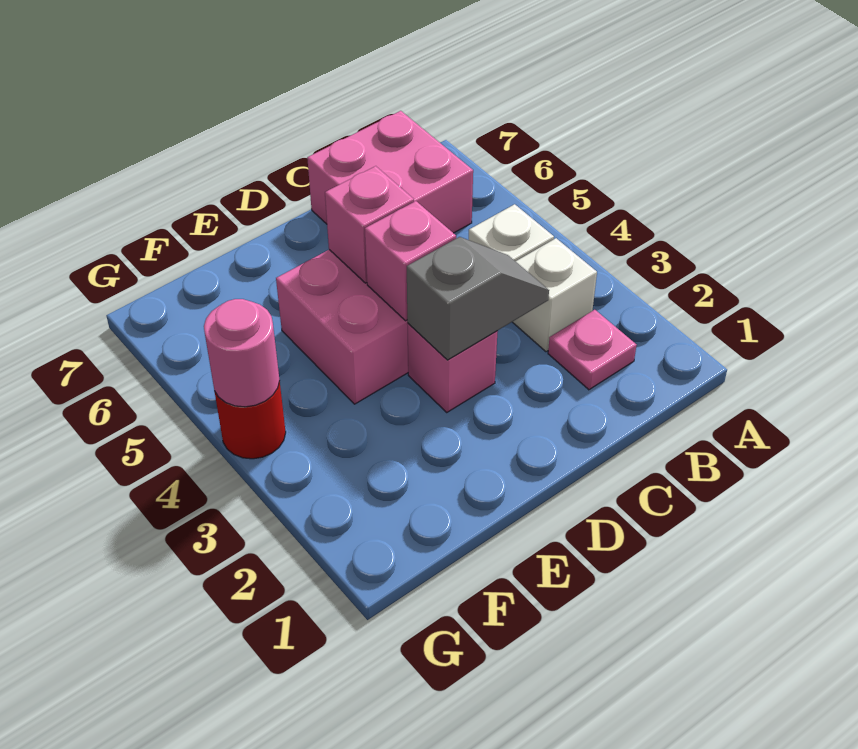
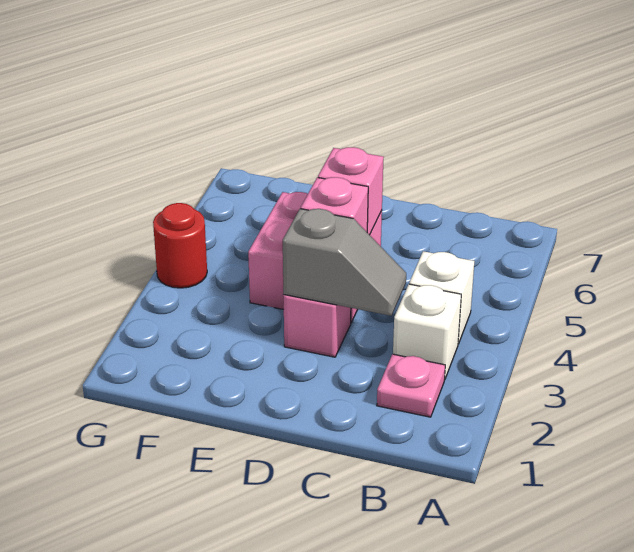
pink brick B6:C7 level 1 -> none
pink round brick G4 level 2 -> none

